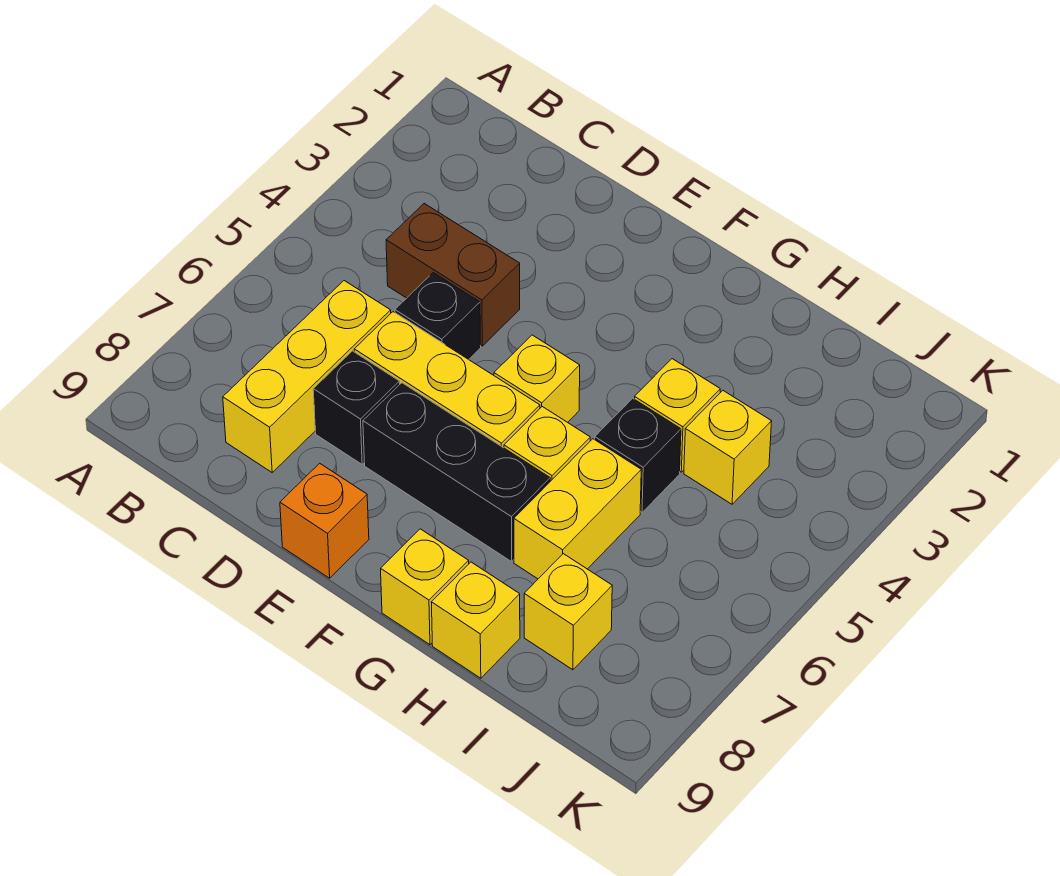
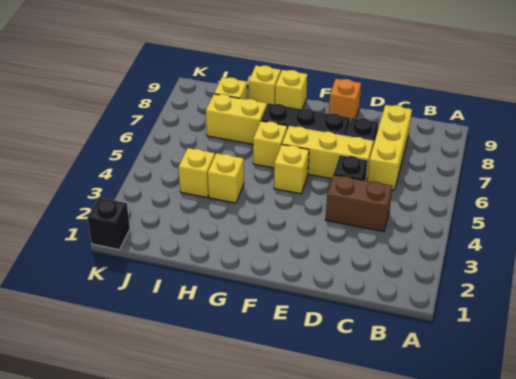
black brick H5 level 1 -> black brick K1 level 1
yellow brick H6:H7 level 1 -> yellow brick H7:I7 level 1

